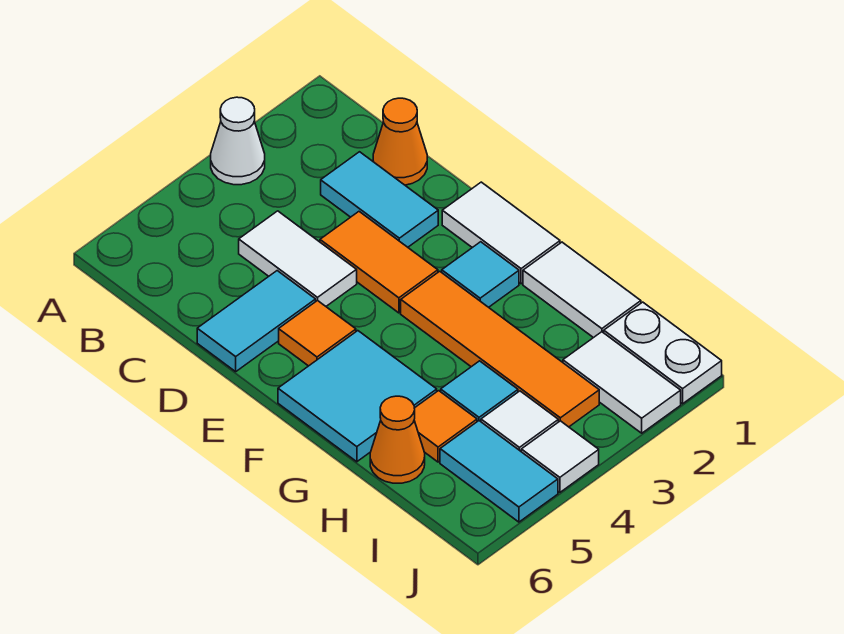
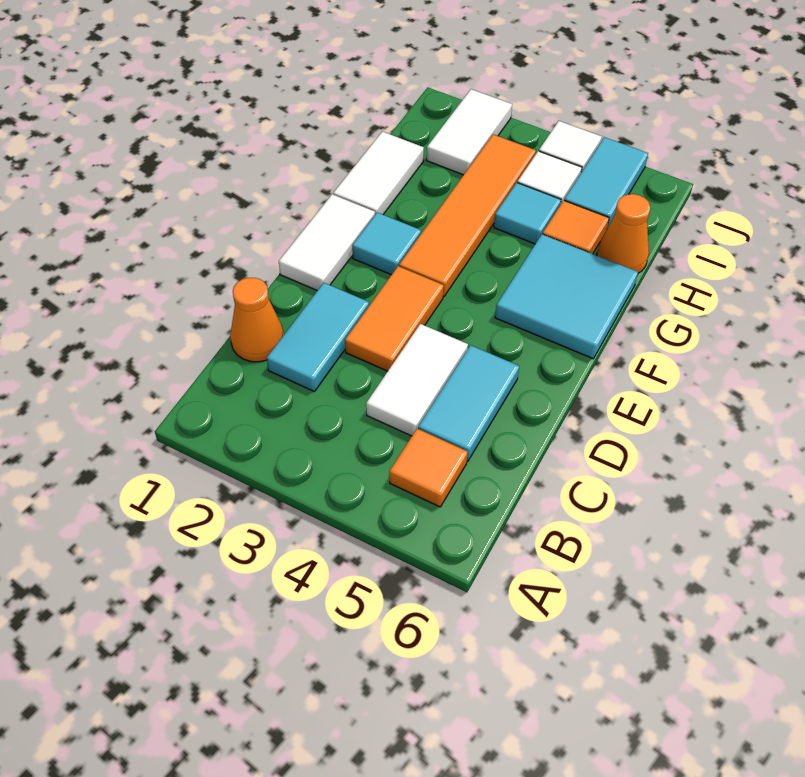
white cone A3 level 1 -> none
cyan tile D5:D6 level 1 -> cyan tile C5:D5 level 1
orange tile E5 level 1 -> orange tile B5 level 1
white plate I1:J1 level 1 -> none

